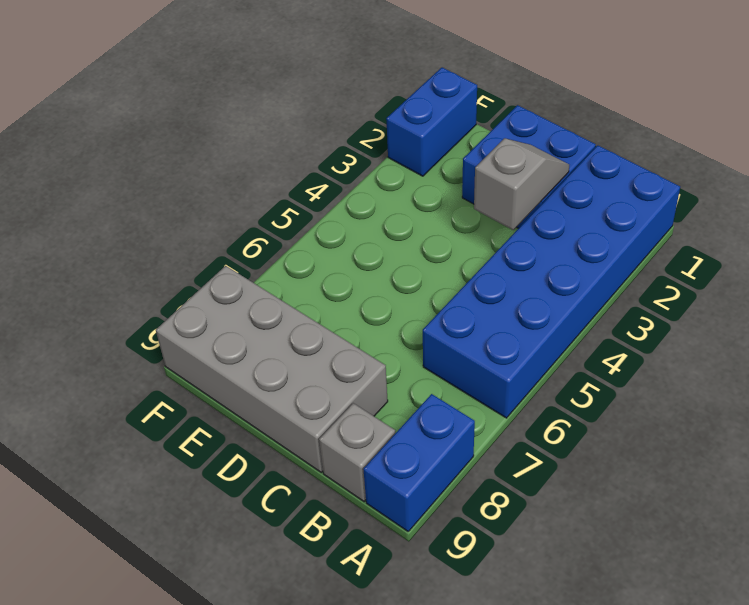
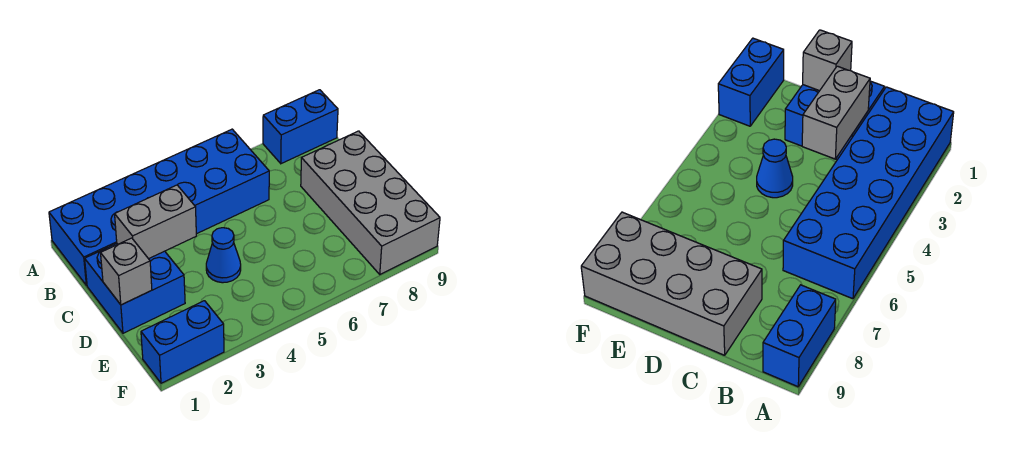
grey brick B9 level 1 -> grey brick D1 level 2
grey slope C2:C3 level 2 top 3 -> grey brick C2:C3 level 2
none -> blue cone D4 level 1

